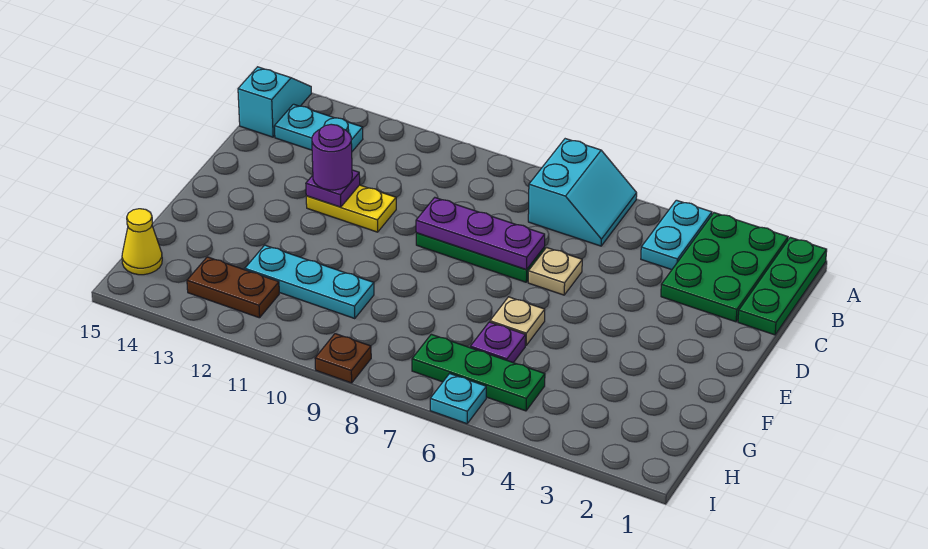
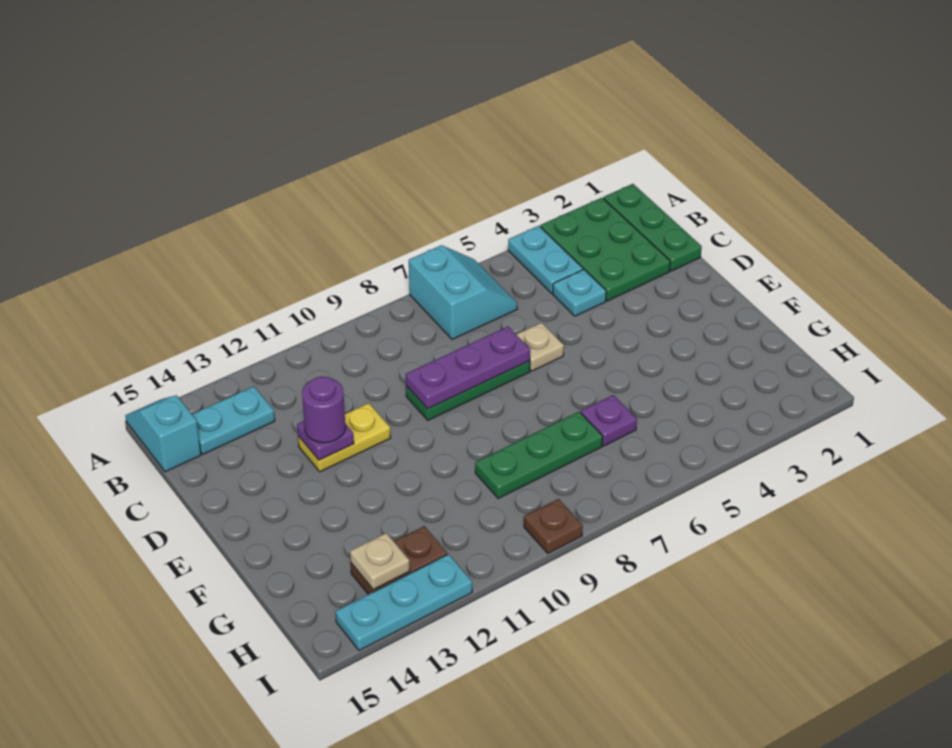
tan plate F6 level 1 -> tan plate H13 level 2
cyan plate G10:G12 level 1 -> cyan plate I12:I14 level 1
green plate H5:H7 level 1 -> green plate G7:G9 level 1
yellow cone H15 level 1 -> none
cyan plate I6 level 1 -> cyan plate C4 level 1

